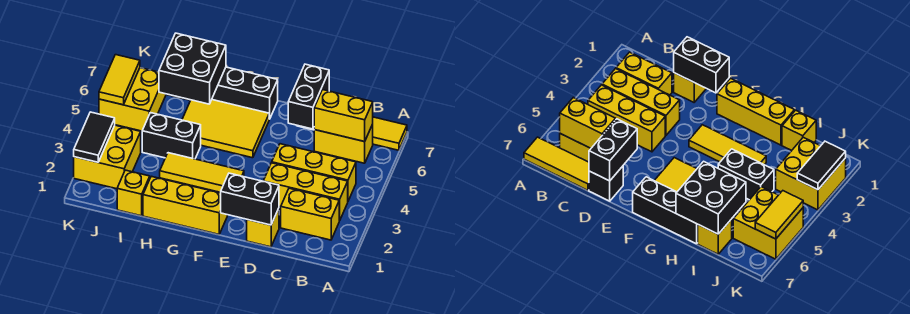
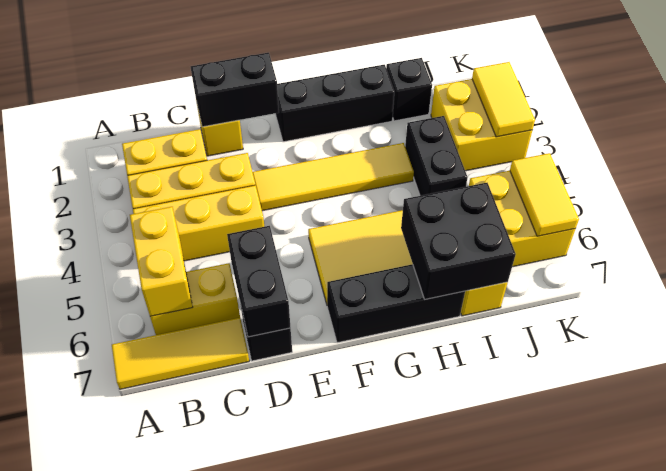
yellow brick B6:C6 level 2 -> yellow brick B5:B6 level 2
yellow brick F1:H1 level 1 -> black brick F1:H1 level 1
yellow tile F3:H3 level 1 -> yellow tile E3:H3 level 1
black brick H4:I4 level 1 -> black brick I3:I4 level 1
yellow brick I1 level 1 -> black brick I1 level 1
black tile K2:K3 level 2 -> yellow tile K2:K3 level 2

